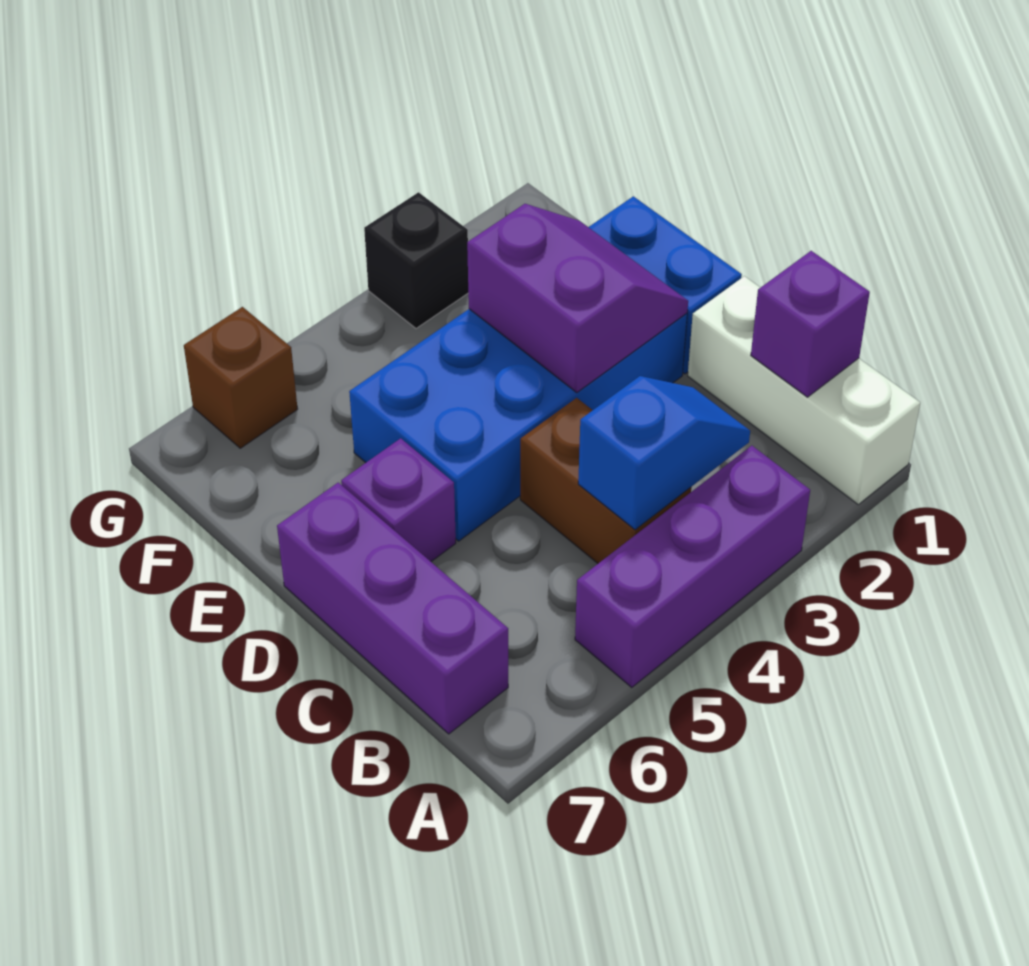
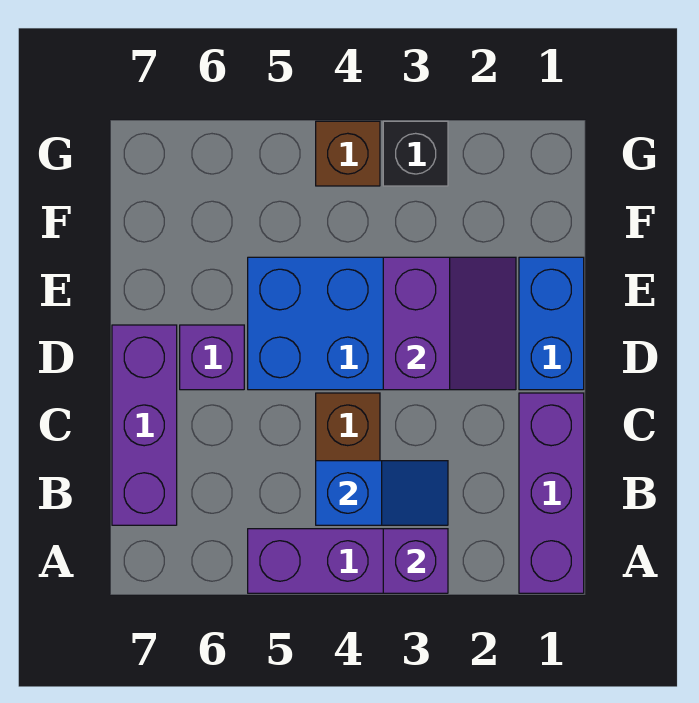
white brick A1:C1 level 1 -> purple brick A1:C1 level 1
purple brick B1 level 2 -> purple brick A3 level 2
brown brick G6 level 1 -> brown brick G4 level 1

